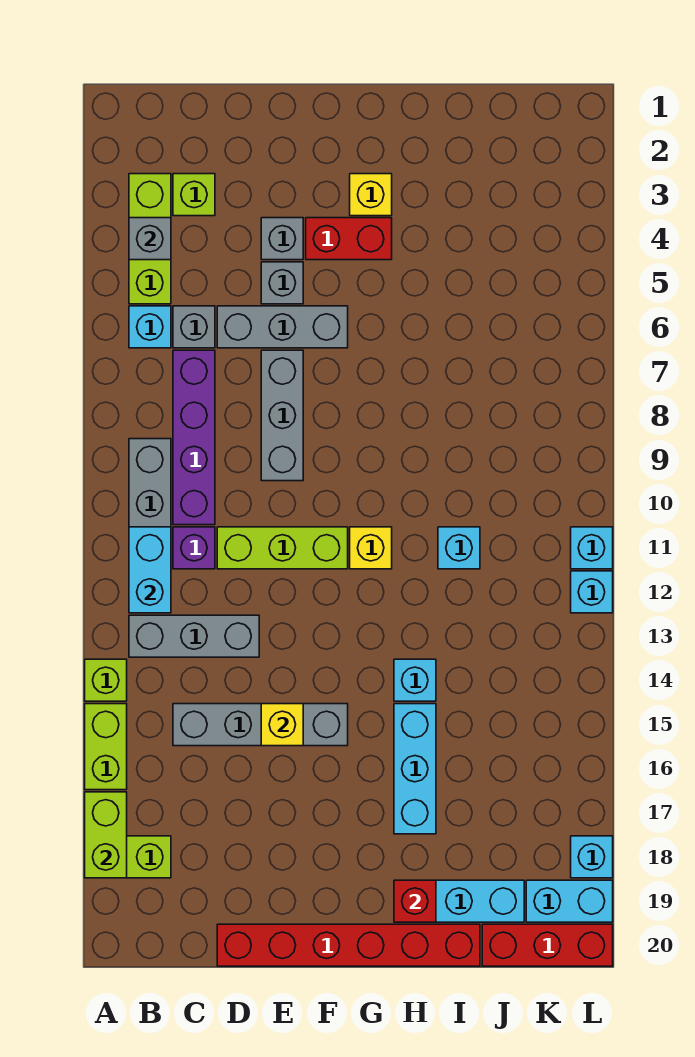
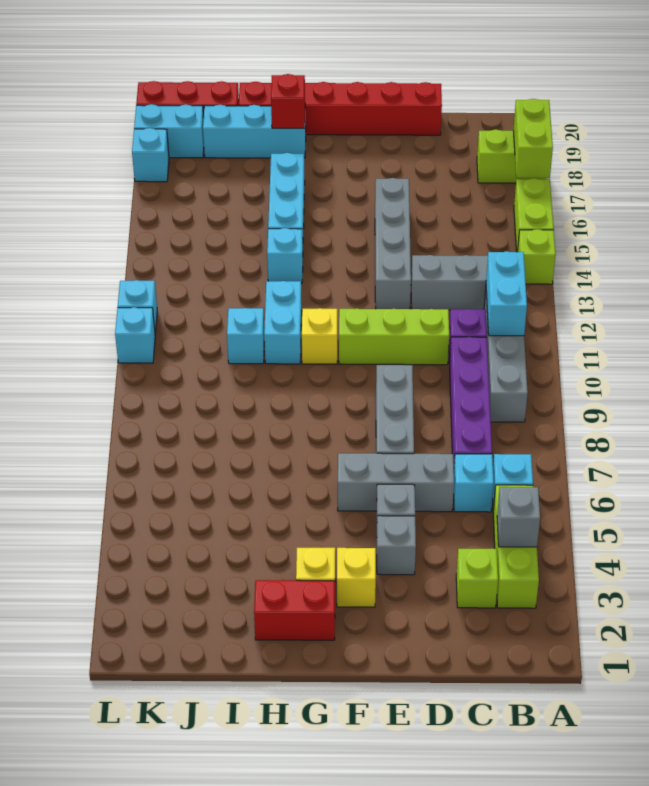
grey brick C6 level 1 -> cyan brick C6 level 1
grey brick C15:F15 level 1 -> grey brick E13:E16 level 1
yellow brick E15 level 2 -> yellow brick F3 level 1
red brick F4:G4 level 1 -> red brick G2:H2 level 1
none -> cyan brick H11:H12 level 1

